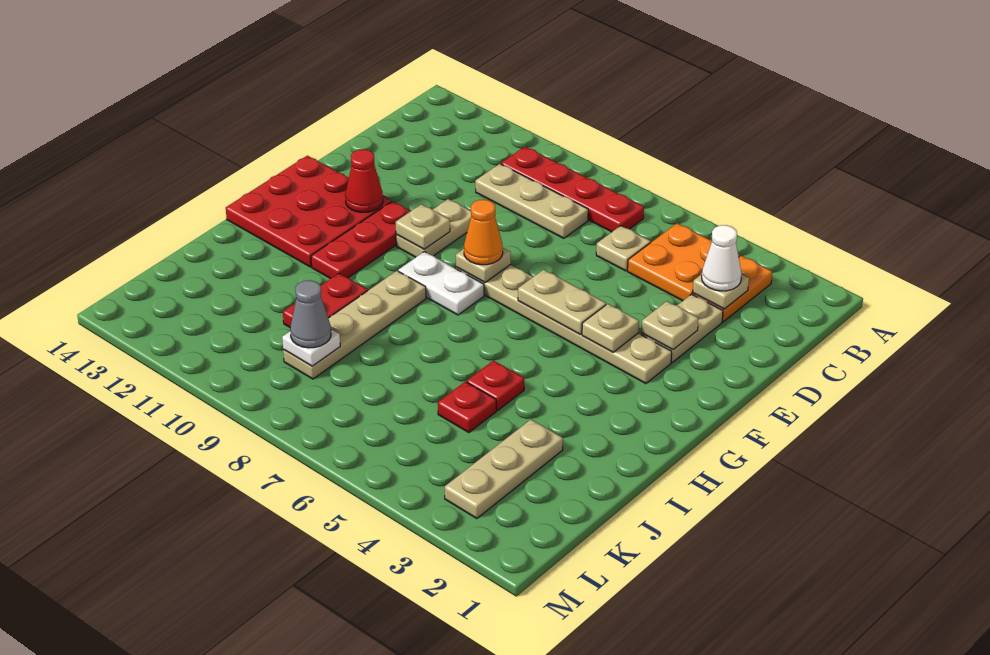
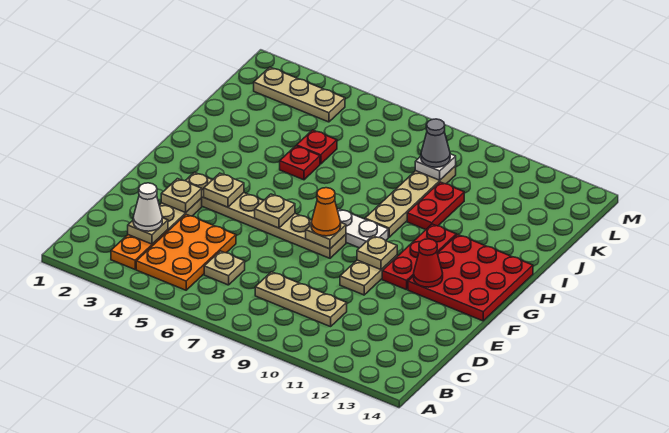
orange plate B4:C5 level 1 -> orange plate B4:D5 level 1
red plate B7:B10 level 1 -> none
tan plate F5:F6 level 2 -> tan plate F6 level 2
tan plate J3:L3 level 1 -> tan plate L2:L4 level 1

